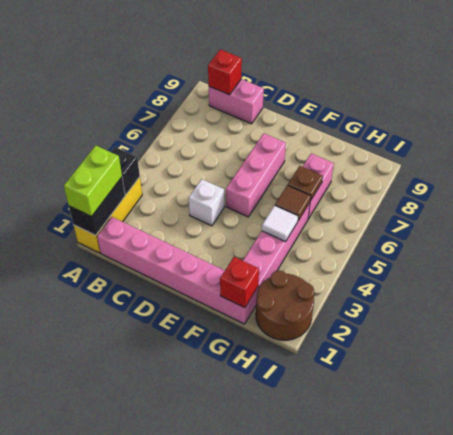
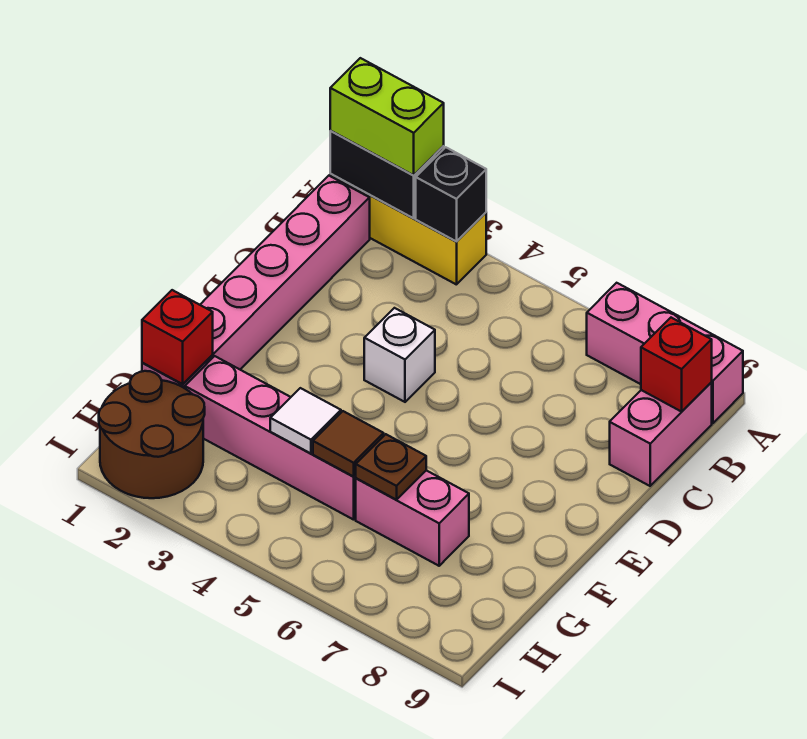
pink brick E5:E7 level 1 -> pink brick A7:A9 level 1

